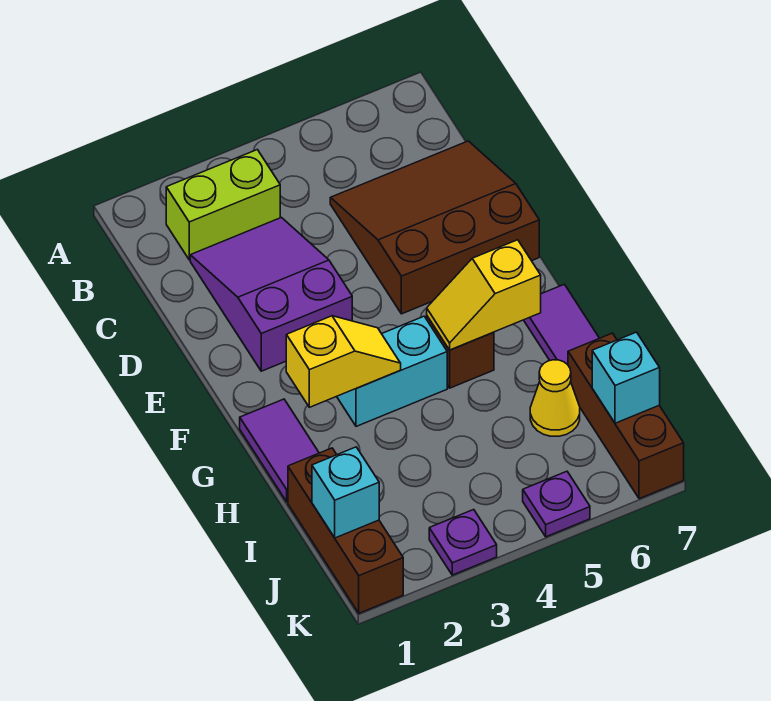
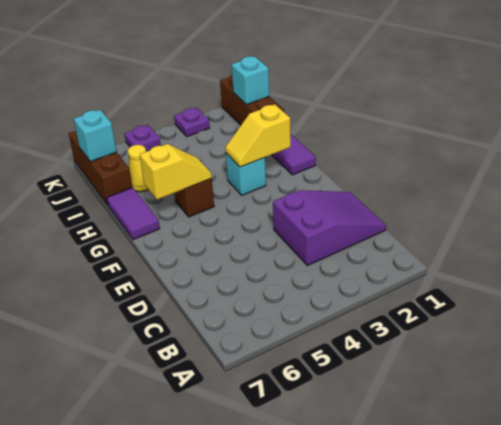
lime brick B2:B3 level 1 -> none
purple slope C2:E3 level 1 top E -> purple slope C1:D3 level 1 top 3
brown slope C5:E7 level 1 top E -> none
cyan brick G3:G4 level 1 -> cyan brick G3 level 1

